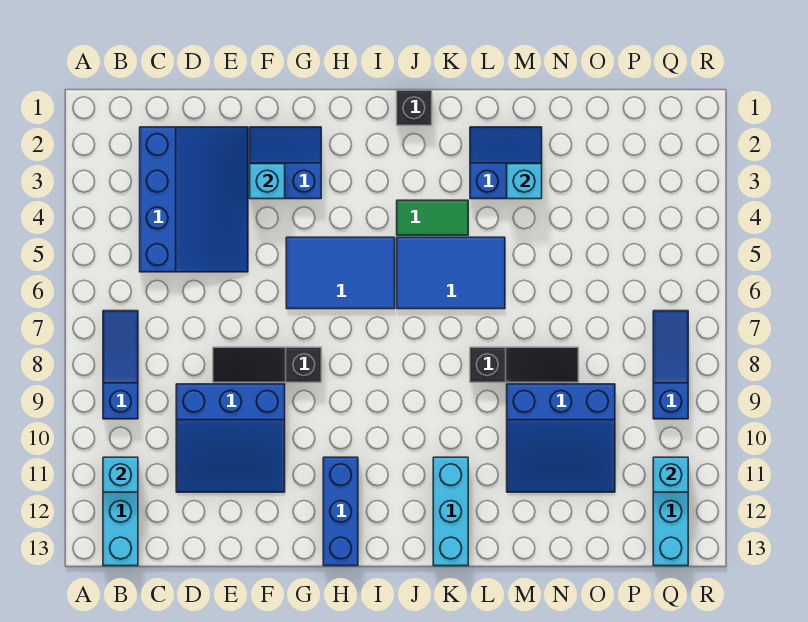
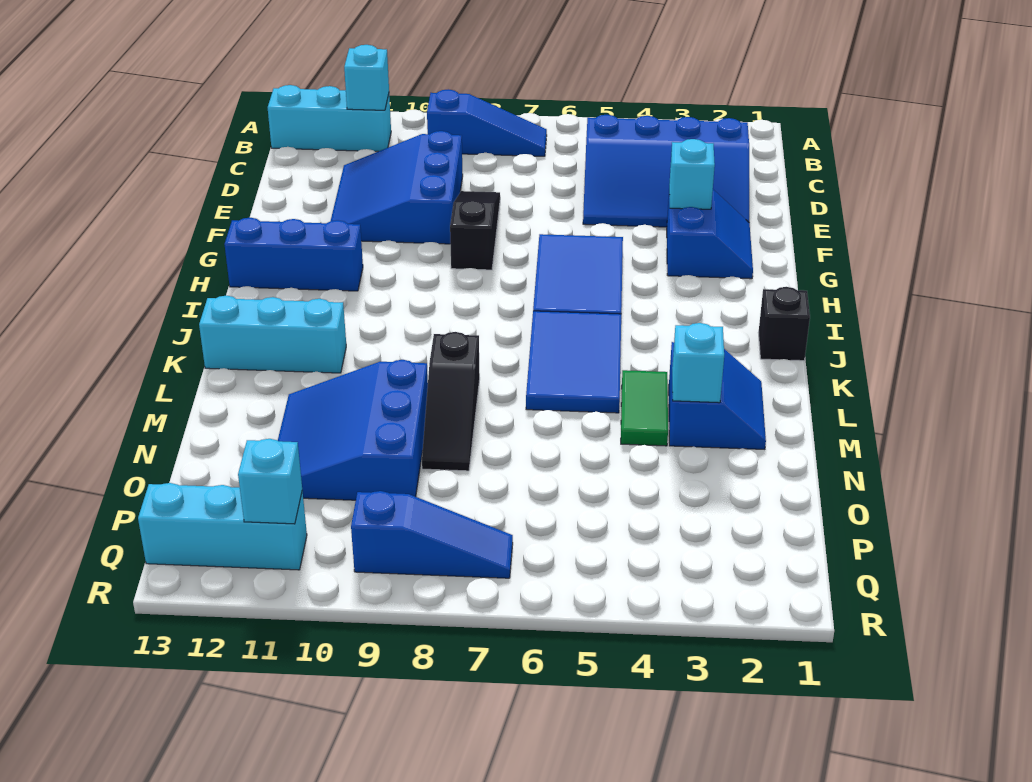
green tile J4:K4 level 1 -> green tile L4:M4 level 1

